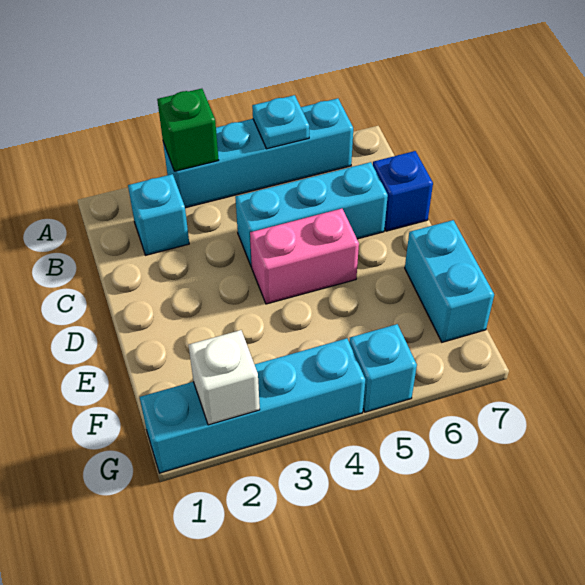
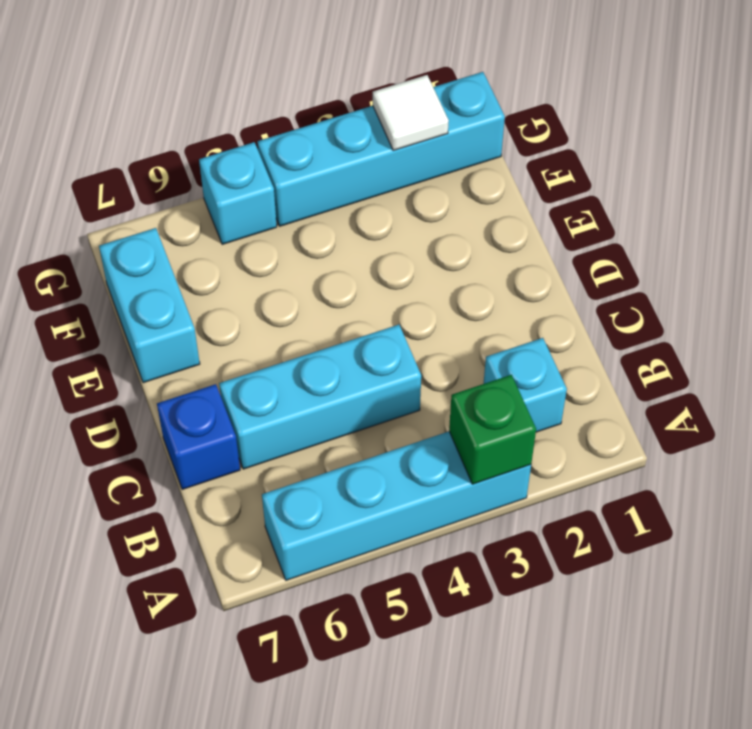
cyan plate A5 level 2 -> none
pink brick D4:D5 level 1 -> none
white brick G2 level 2 -> white tile G2 level 2

